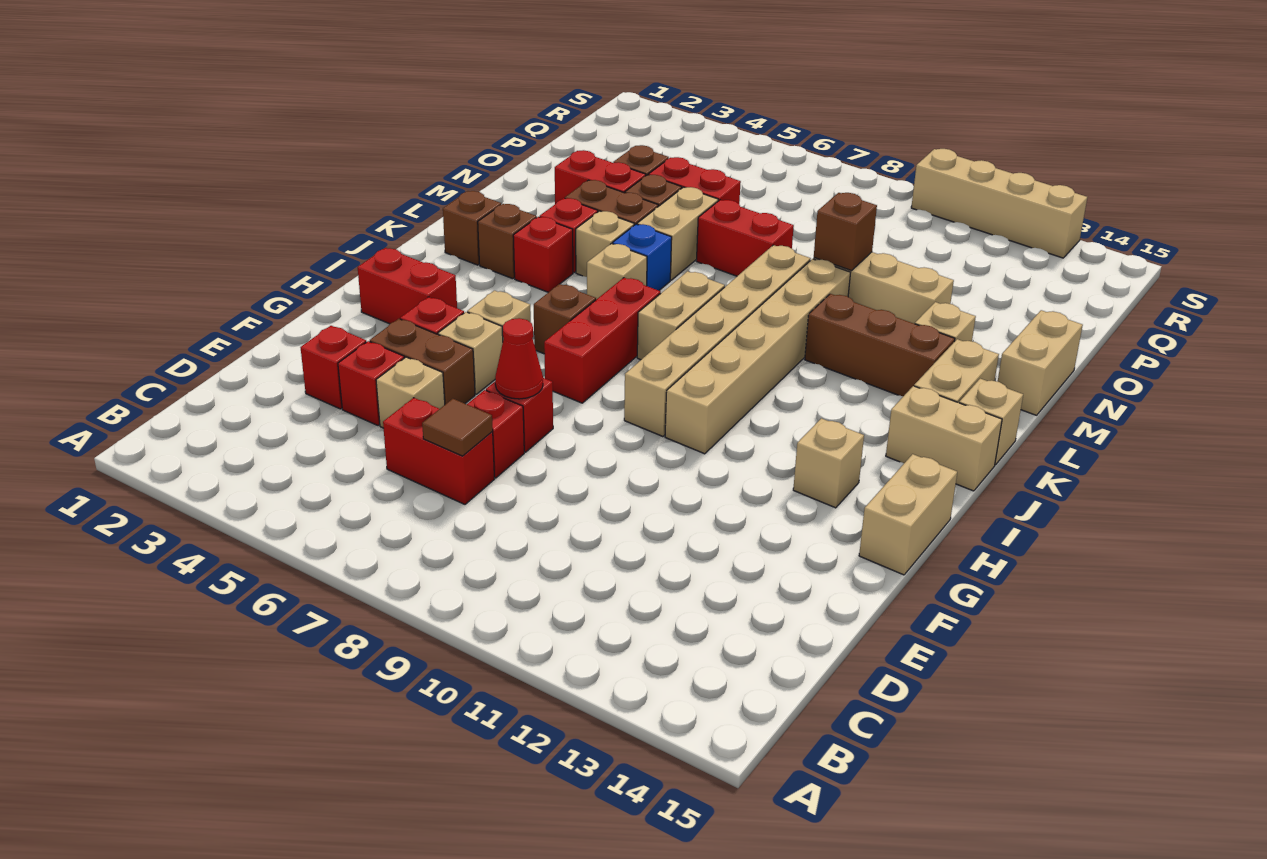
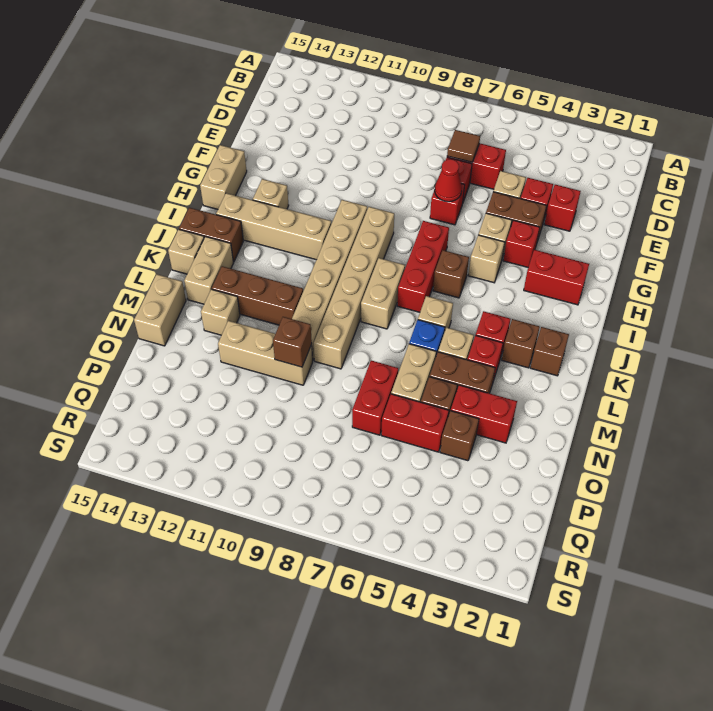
tan brick J14:J15 level 1 -> brown brick J14:J15 level 1
red brick N7:N8 level 1 -> red brick N7:O7 level 1
tan brick S10:S13 level 1 -> tan brick I11:I14 level 1

